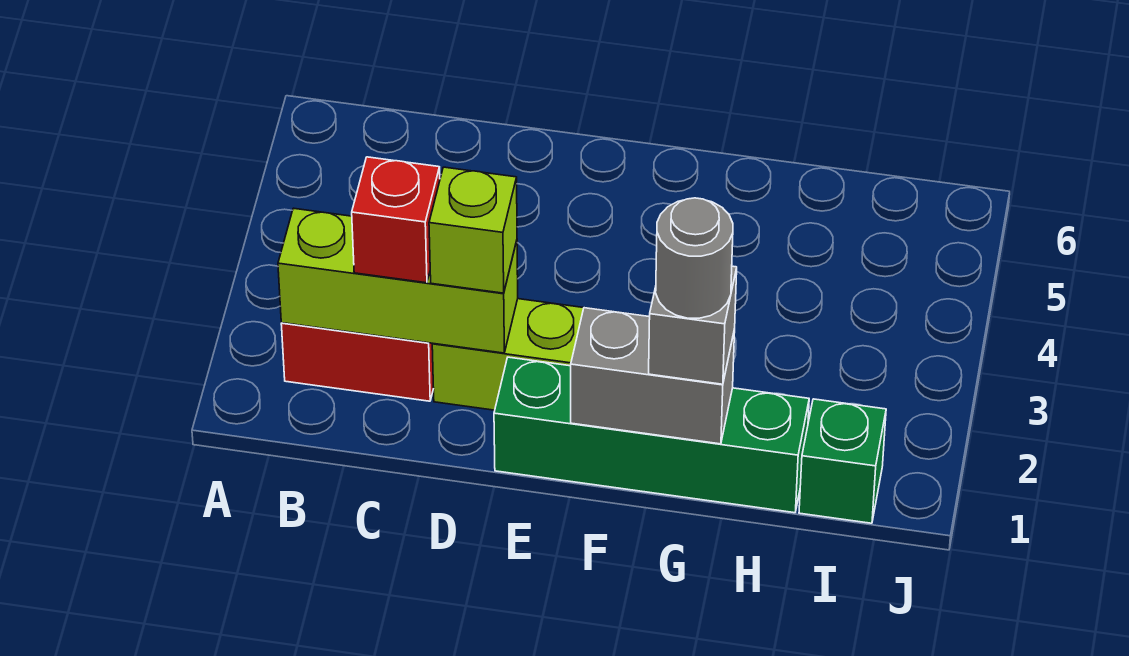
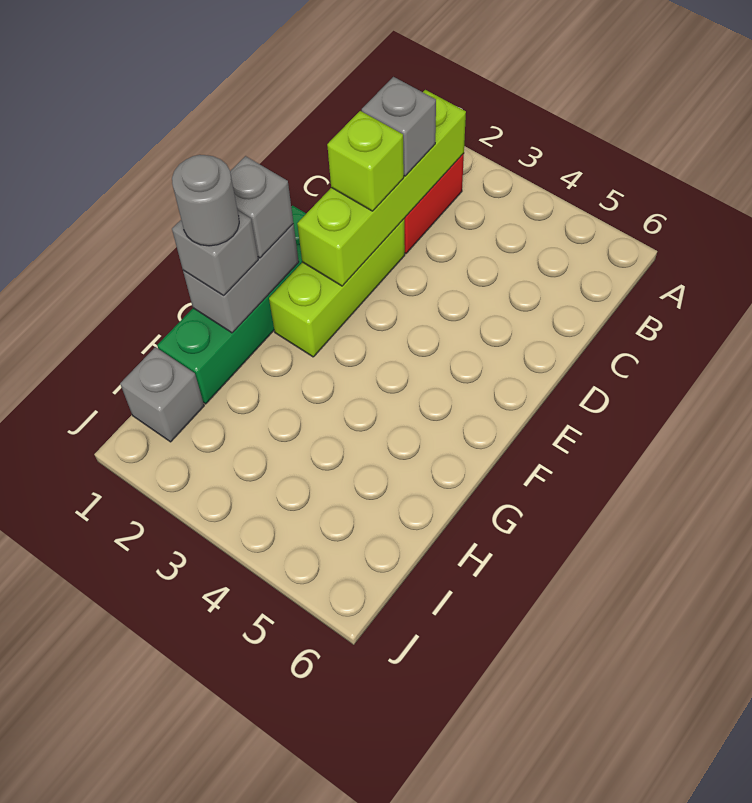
lime brick B2:D2 level 2 -> lime brick B2:E2 level 2
red brick C2 level 3 -> grey brick C2 level 3
none -> grey brick F1 level 3
green brick I1 level 1 -> grey brick I1 level 1

